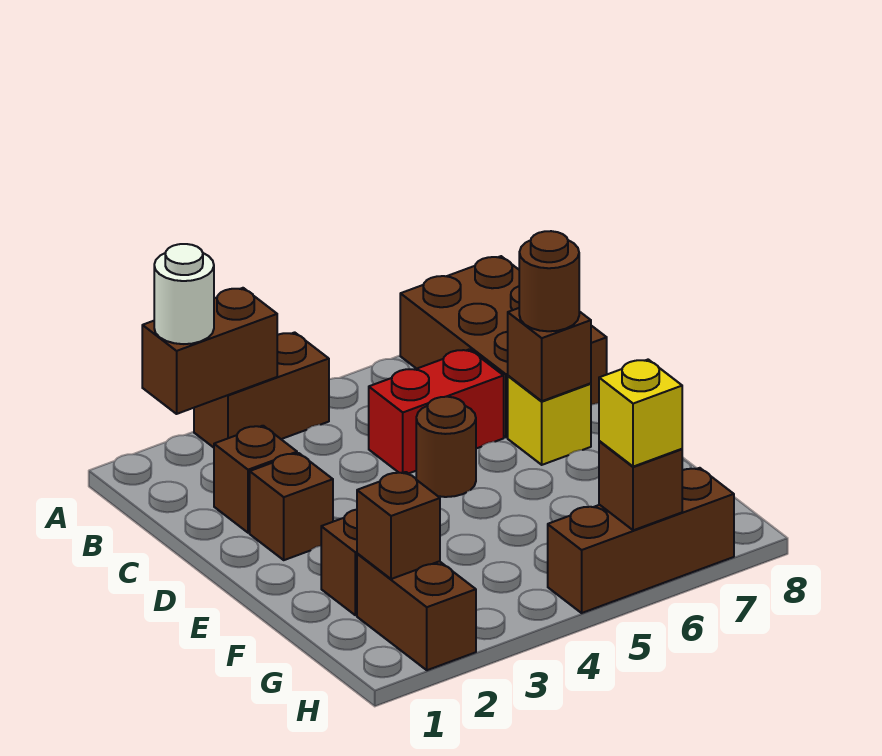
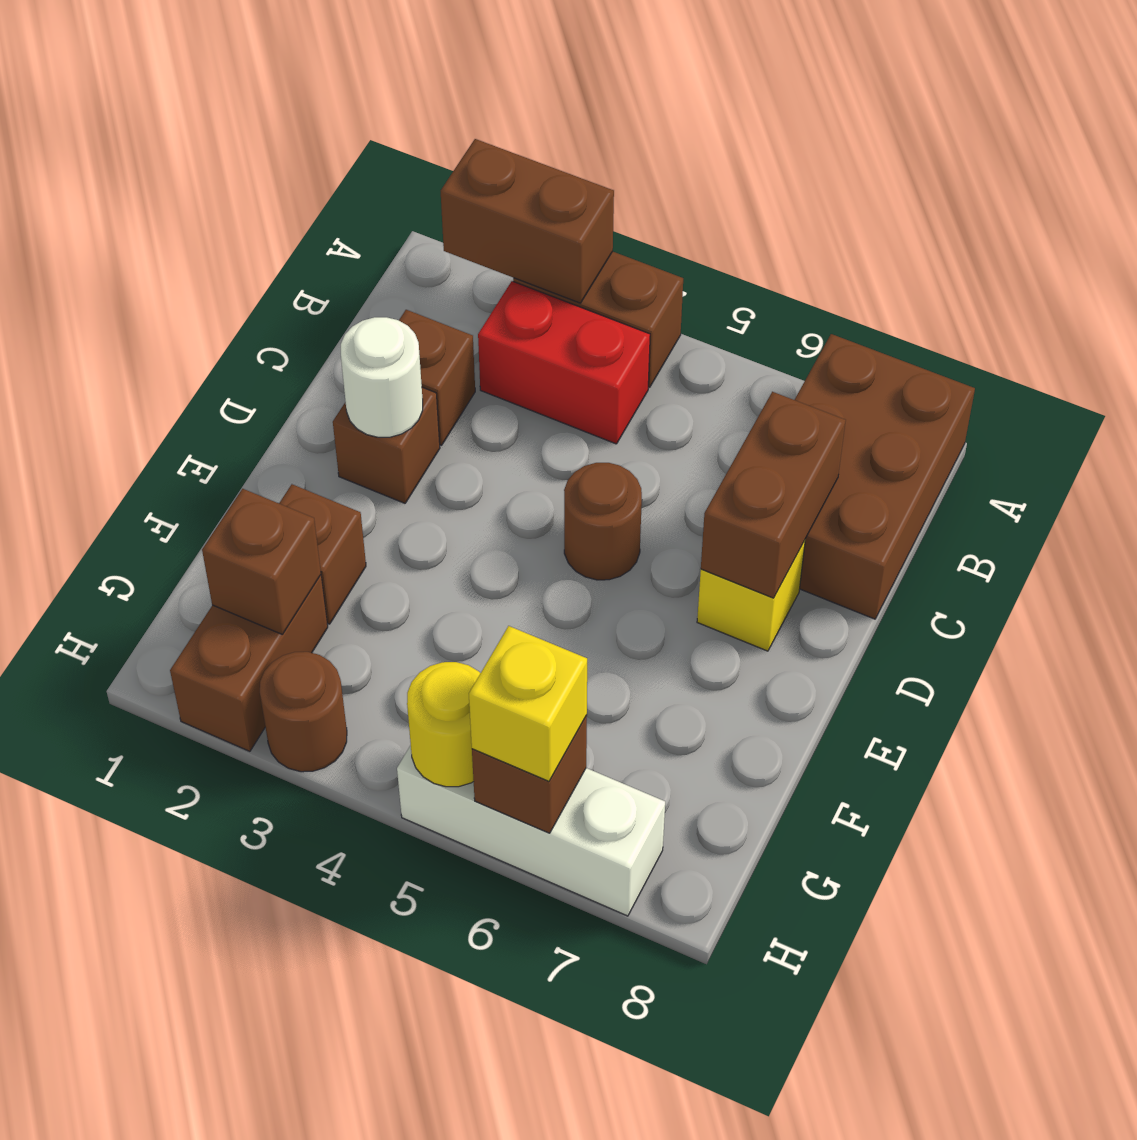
white round brick A2 level 3 -> white round brick D2 level 2
red brick C5:C6 level 1 -> red brick B3:B4 level 1
brown brick D7 level 2 -> brown brick C7:D7 level 2
brown round brick D7 level 3 -> brown round brick H3 level 1
brown brick H5:H7 level 1 -> white brick H5:H7 level 1
none -> yellow round brick H5 level 2

